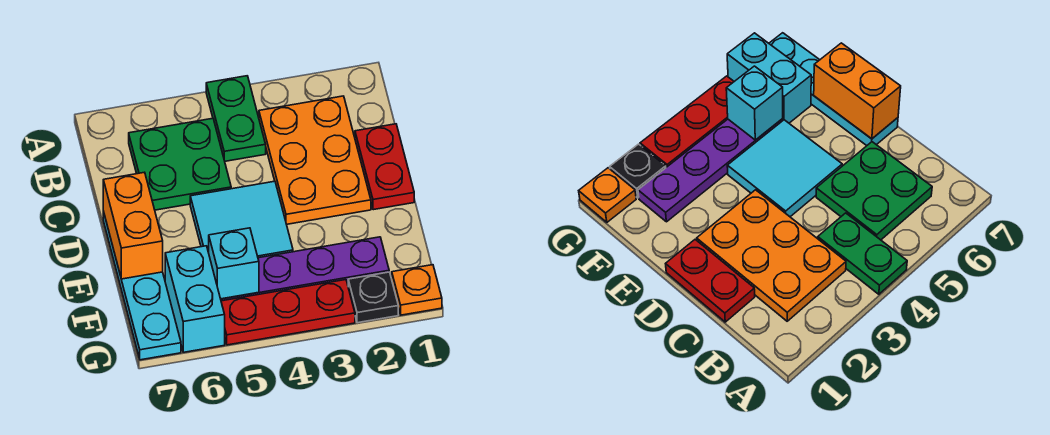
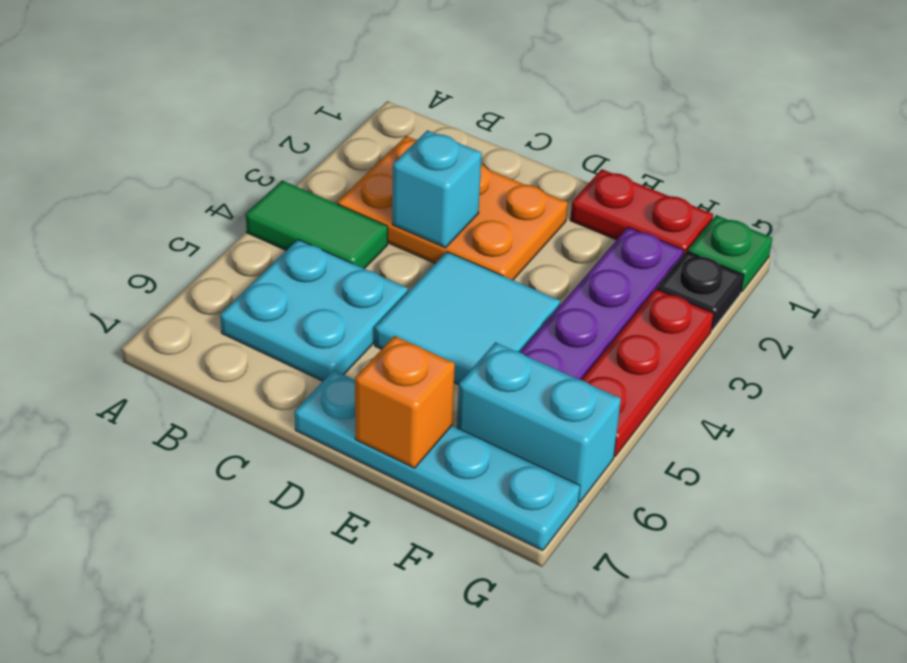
green plate A4:B4 level 1 -> green tile A4:B4 level 1
green plate B5:C6 level 1 -> cyan plate B5:C6 level 1
red plate C1:D1 level 1 -> red plate E1:F1 level 1
orange brick D7:E7 level 2 -> orange brick E7 level 2
cyan brick F5 level 2 -> cyan brick C3 level 2
orange plate G1 level 1 -> green plate G1 level 1

